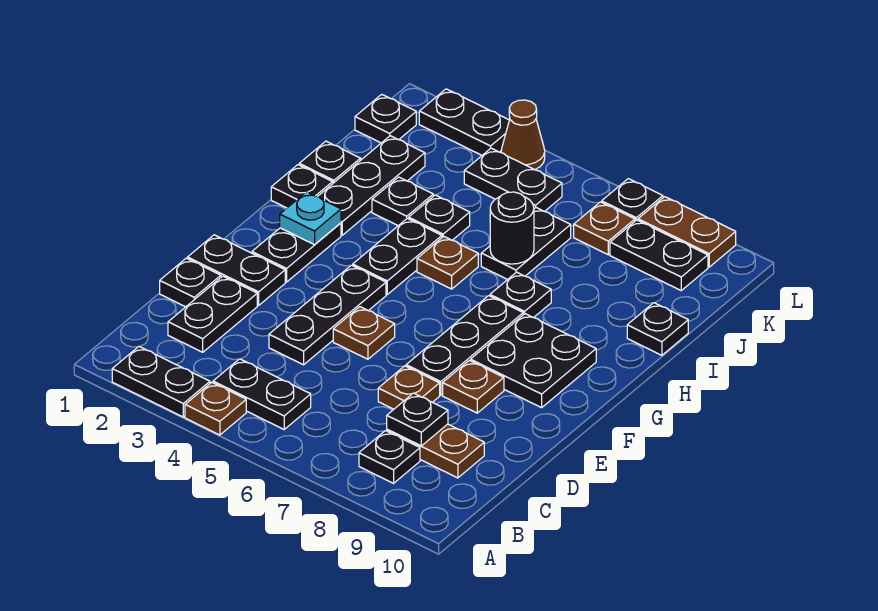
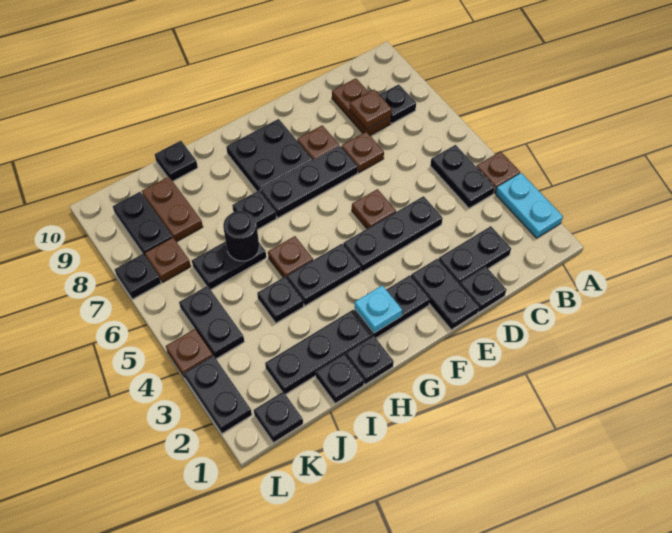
black plate A2:A3 level 1 -> cyan plate A2:A3 level 1
black plate C8 level 2 -> brown plate C8 level 2
black plate I3 level 1 -> none
brown cone L4 level 1 -> brown plate L4 level 1
brown plate L8:L9 level 1 -> brown plate J8:J9 level 1

